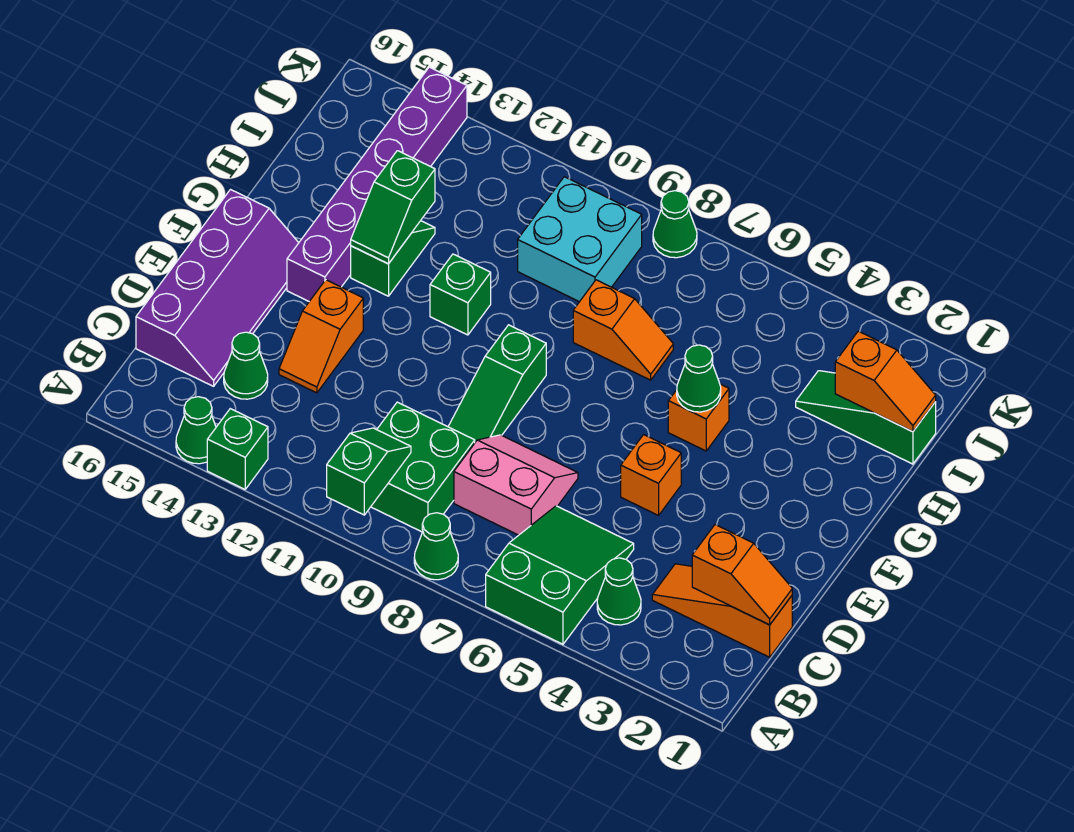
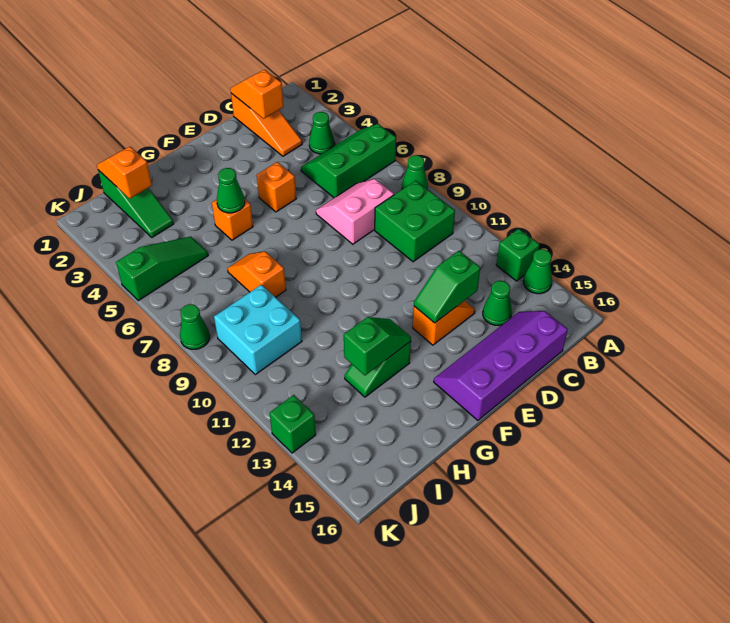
green slope A5:C6 level 1 top A -> green slope A5:C6 level 1 top 6
green slope A10:B10 level 2 top A -> green slope D13:E13 level 2 top D
pink slope C7:D8 level 1 top C -> pink slope C7:D8 level 1 top 8
green slope D9:F9 level 1 top F -> green slope I5:K5 level 1 top K
purple brick F14:K14 level 1 -> none
green brick G11 level 1 -> green brick K13 level 1

